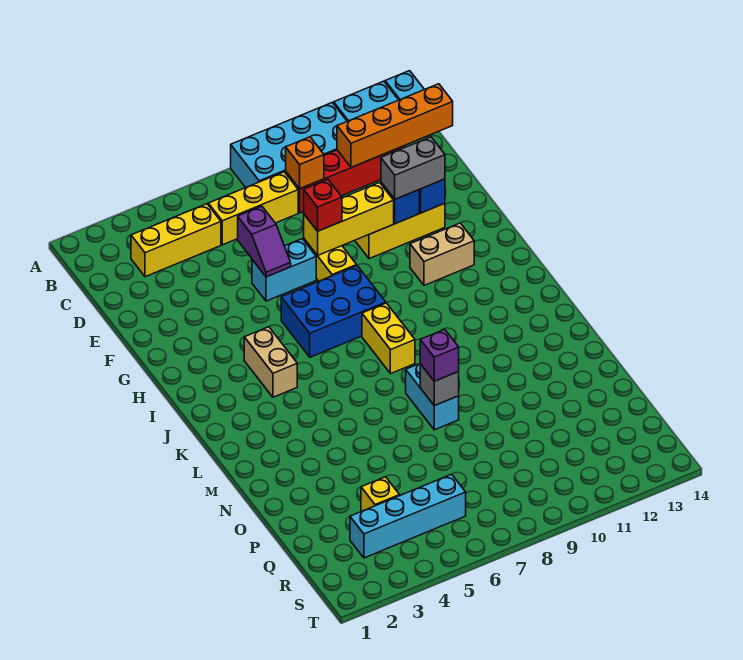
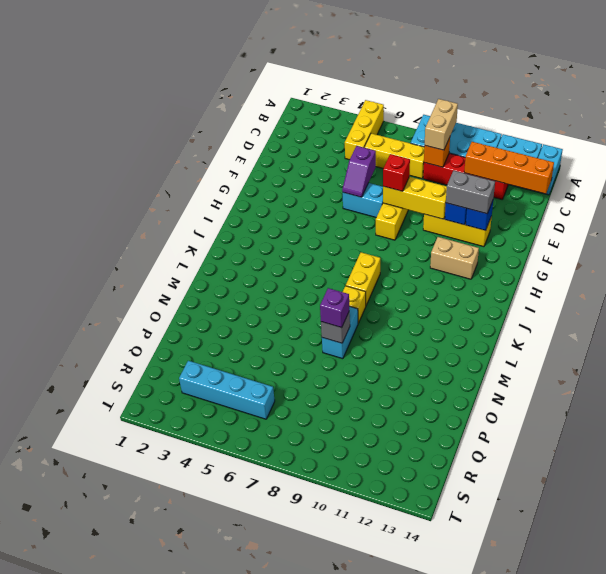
yellow brick C3:C5 level 1 -> yellow brick A5:C5 level 1
blue brick H6:I8 level 1 -> none
tan brick I4:J4 level 1 -> tan brick B9:C9 level 3
yellow brick Q4 level 1 -> yellow brick L8 level 1

